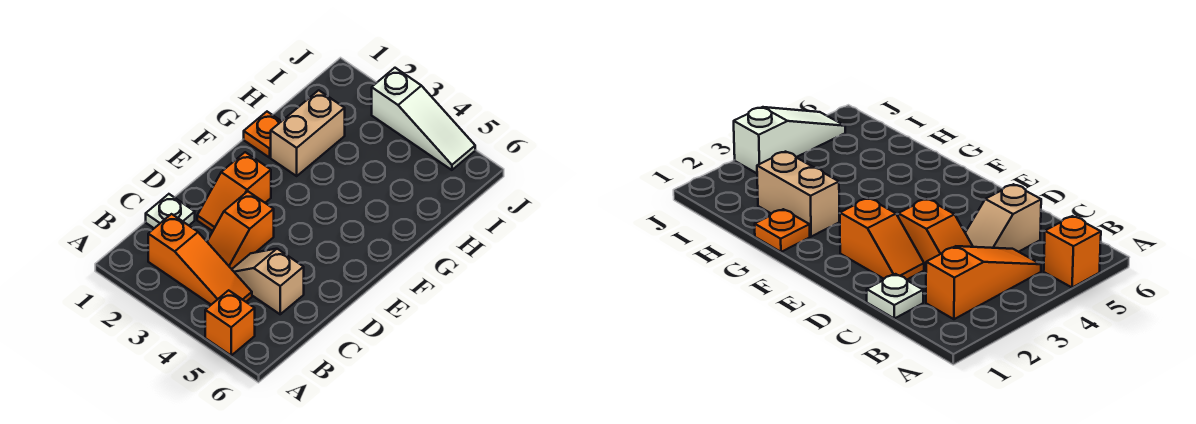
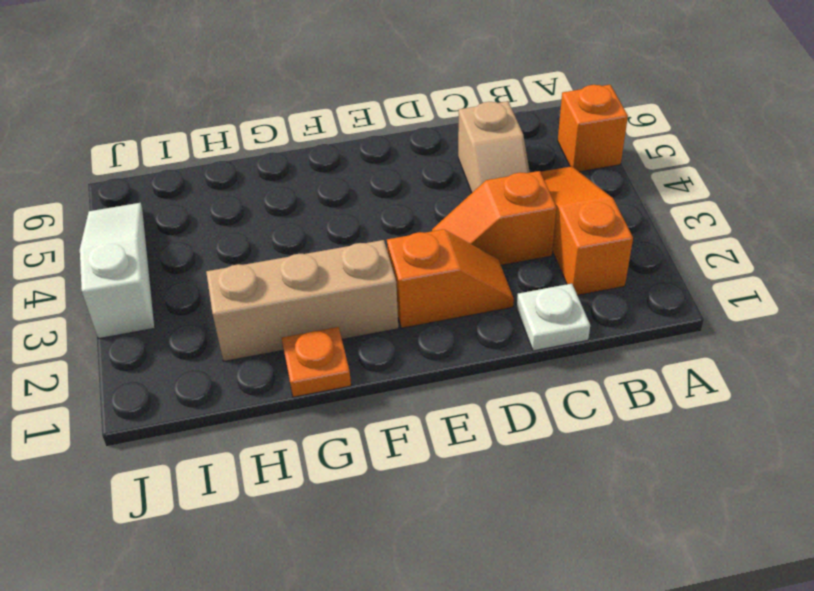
orange slope C3:D3 level 1 top D -> orange slope C3:D3 level 1 top C
tan brick G2:H2 level 1 -> tan brick F2:H2 level 1

